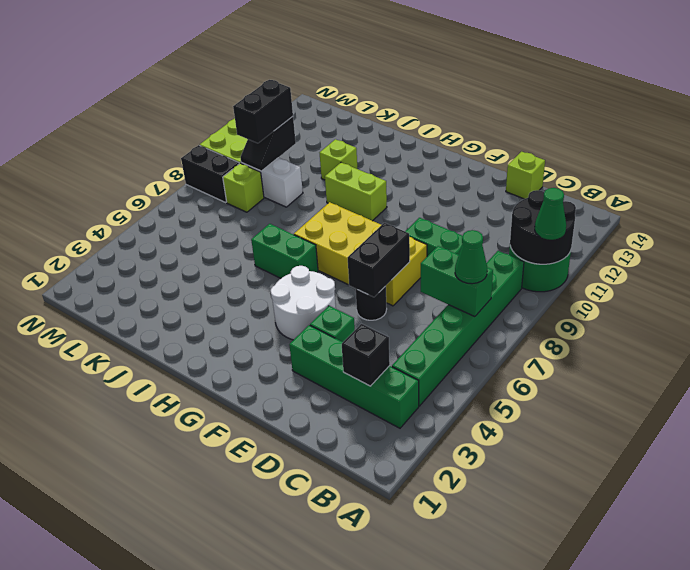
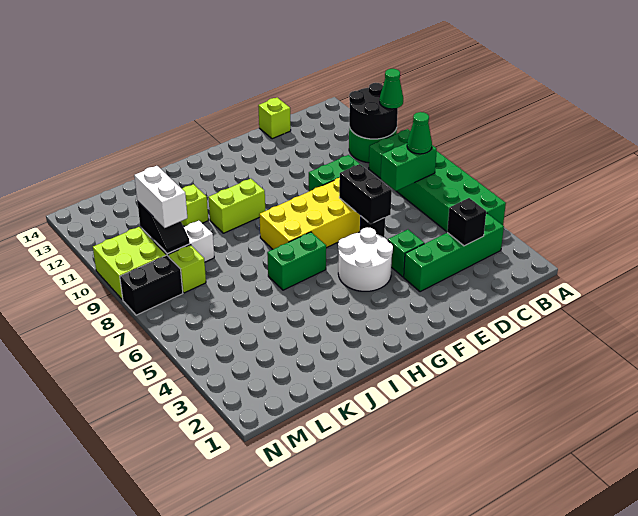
green brick B4:B9 level 1 -> green brick A4:B9 level 1
black brick L9:L10 level 3 -> white brick L9:L10 level 3

